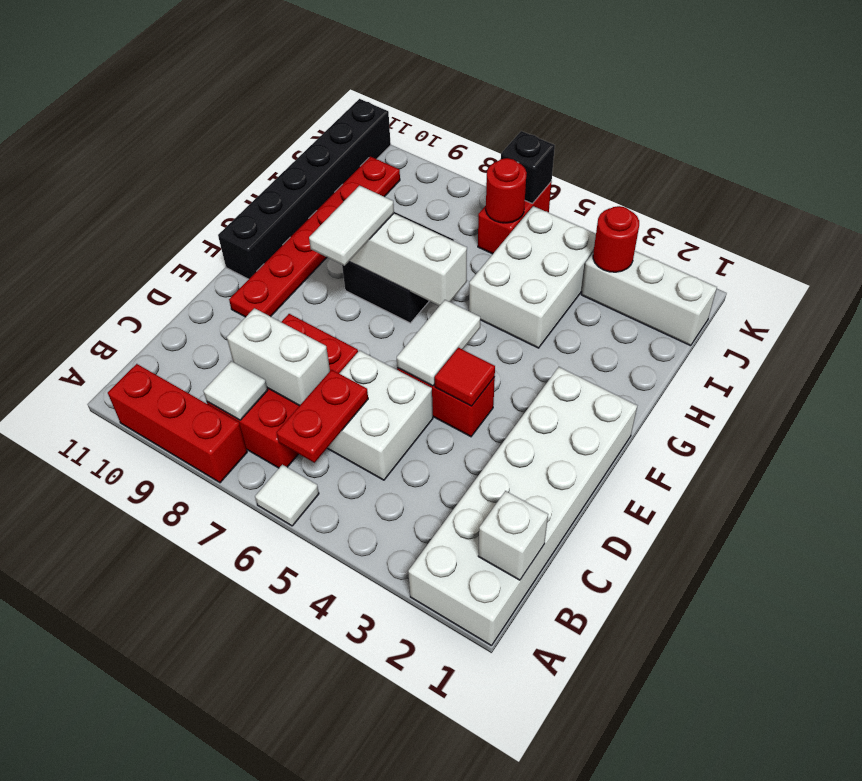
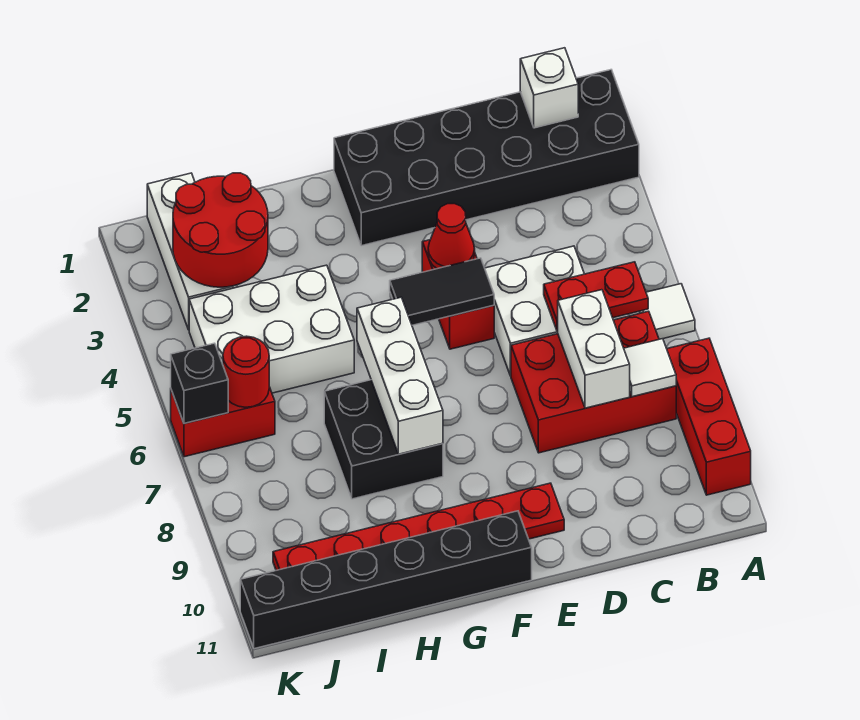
white brick A1:F2 level 1 -> black brick A1:F2 level 1
red tile E4 level 2 -> red cone E4 level 2
white tile E5:F5 level 2 -> black tile E5:F5 level 2
white tile F8:G8 level 3 -> none
red round brick J3 level 2 -> red round brick I2:J3 level 2

